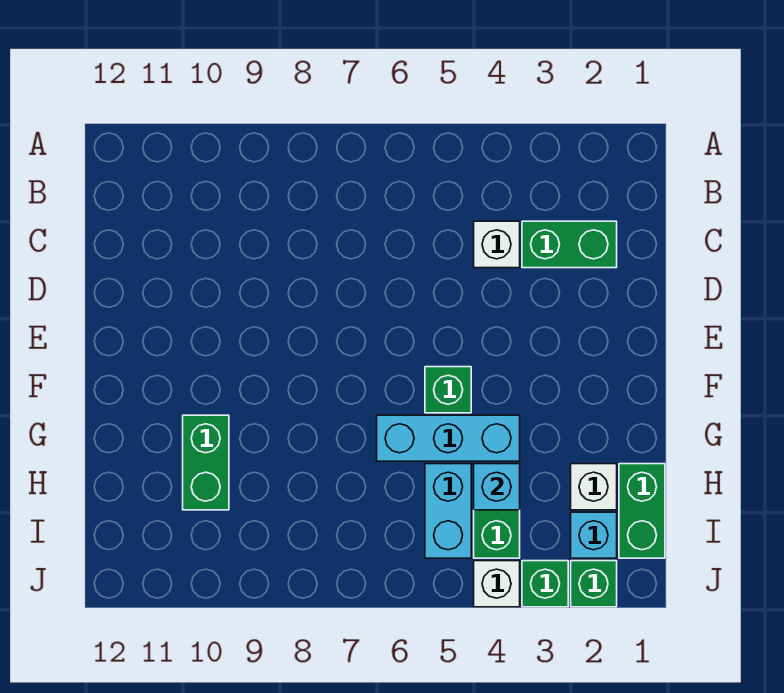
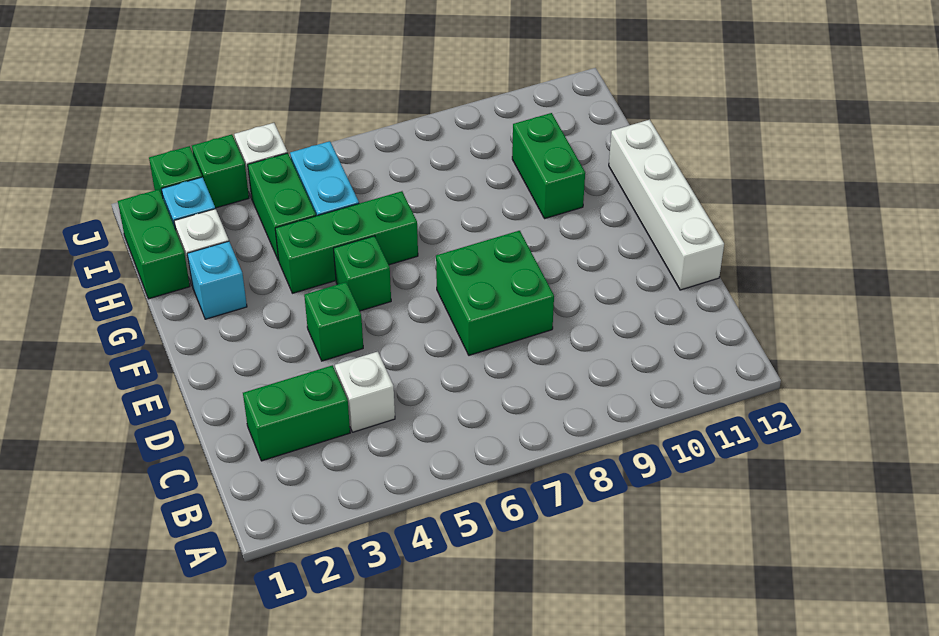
none -> green brick D7:E8 level 1
none -> white brick D12:G12 level 1
none -> green brick E4 level 1
cyan brick G4:G6 level 1 -> green brick G4:G6 level 1
cyan brick H4 level 2 -> cyan brick G2 level 1

